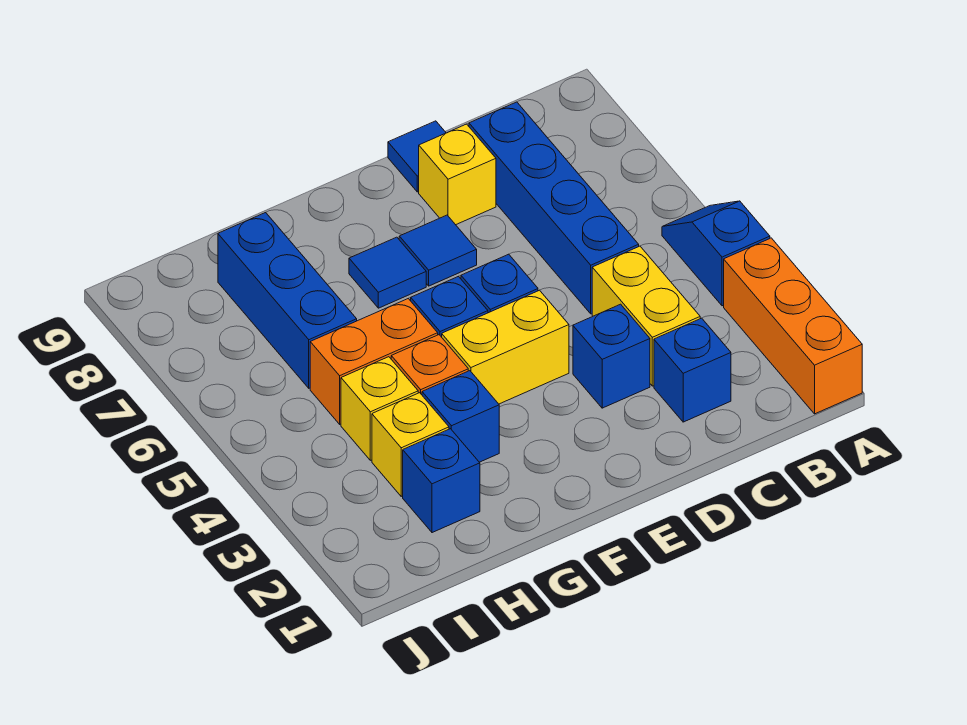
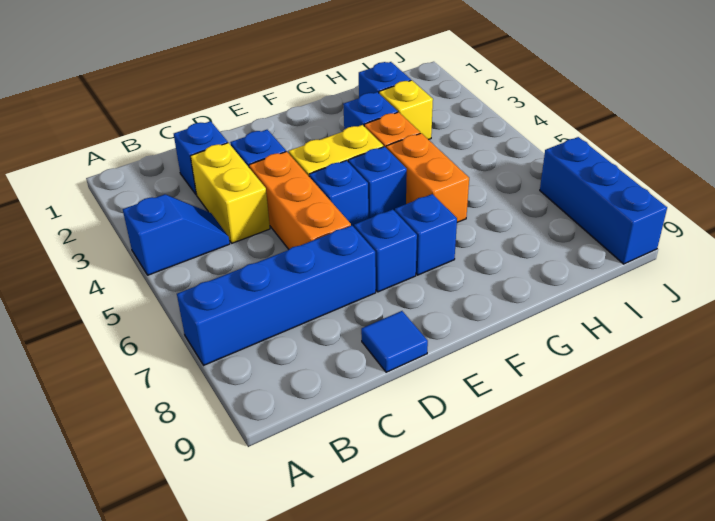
orange brick A1:A3 level 1 -> orange brick D4:D6 level 1
blue slope A4:A5 level 1 top 4 -> blue slope A4:B4 level 1 top A
blue brick C5:C8 level 1 -> blue brick A7:D7 level 1
yellow brick D8 level 1 -> none
blue tile E7 level 1 -> blue brick E7 level 1
blue tile F7 level 1 -> blue brick F7 level 1
orange brick G5:H5 level 1 -> orange brick G5:G6 level 1
yellow brick H4 level 1 -> none
blue brick H6:H8 level 1 -> blue brick J7:J9 level 1

